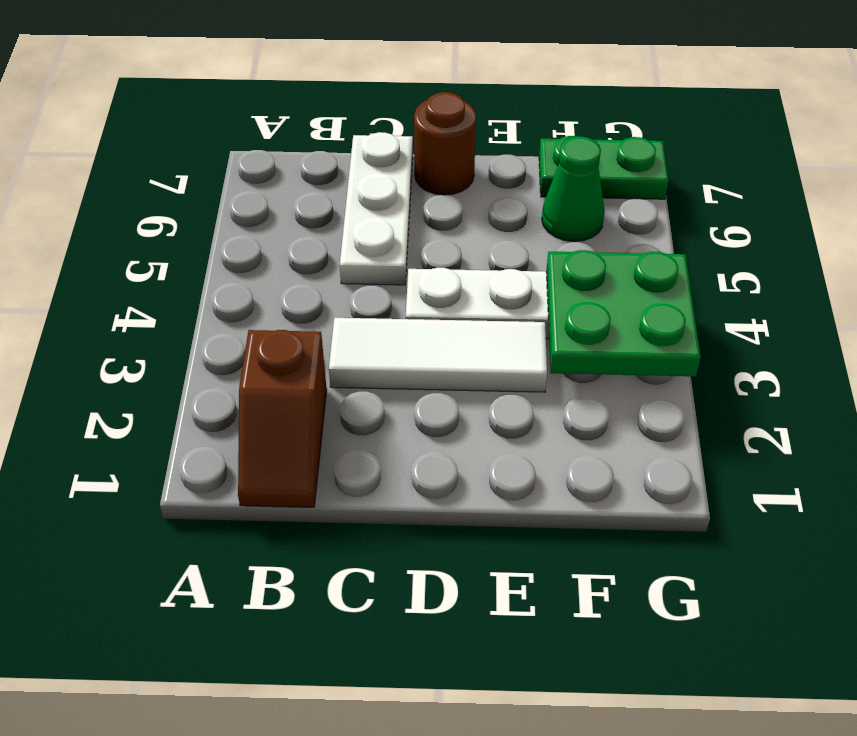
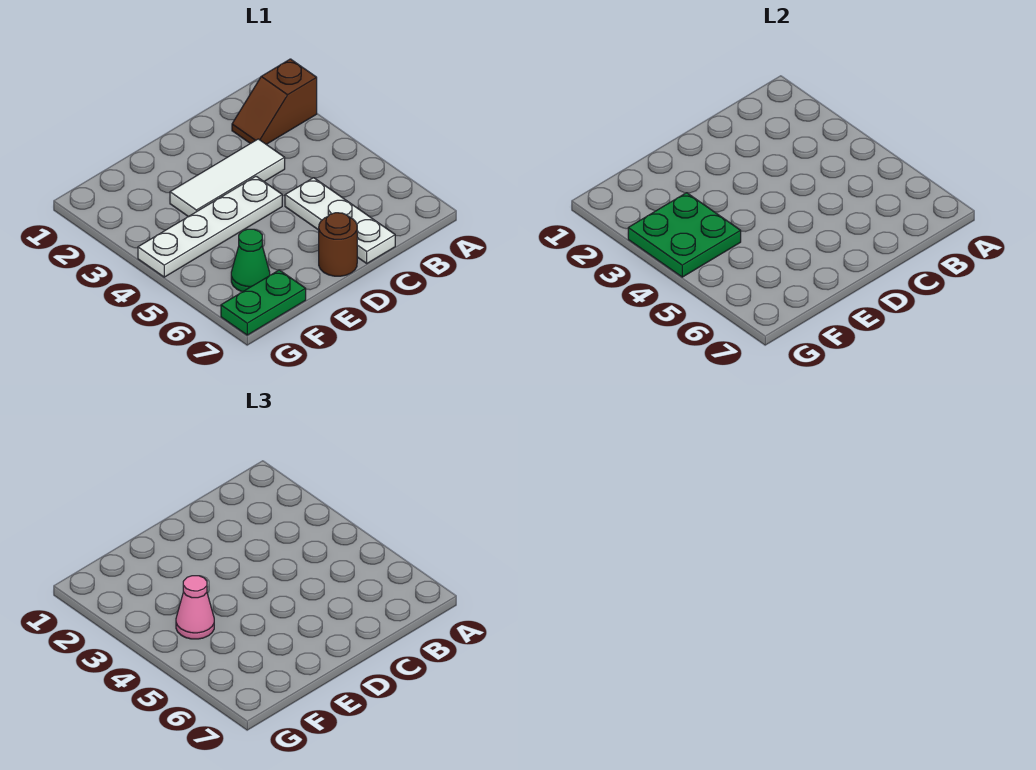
brown slope B1:B2 level 1 top 2 -> brown slope A2:B2 level 1 top A
none -> pink cone F4 level 3

